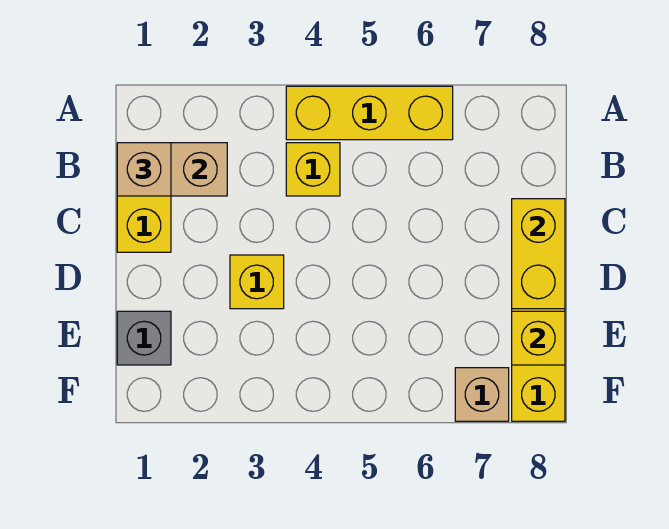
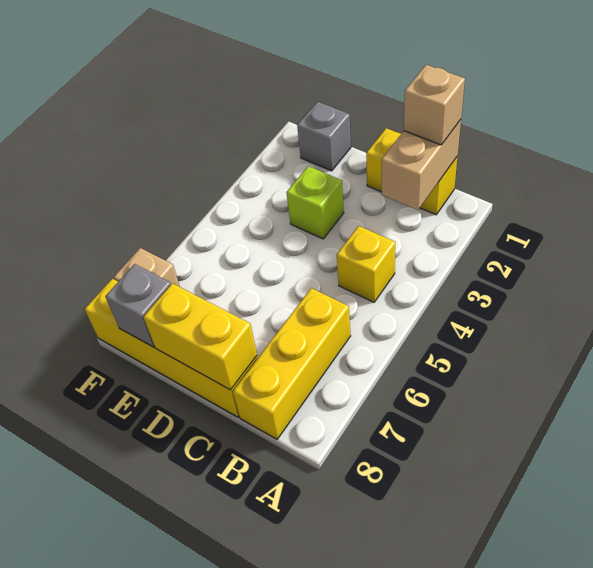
yellow brick A4:A6 level 1 -> yellow brick B6:B8 level 1
yellow brick D3 level 1 -> lime brick D3 level 1
yellow brick E8 level 2 -> grey brick E8 level 2

